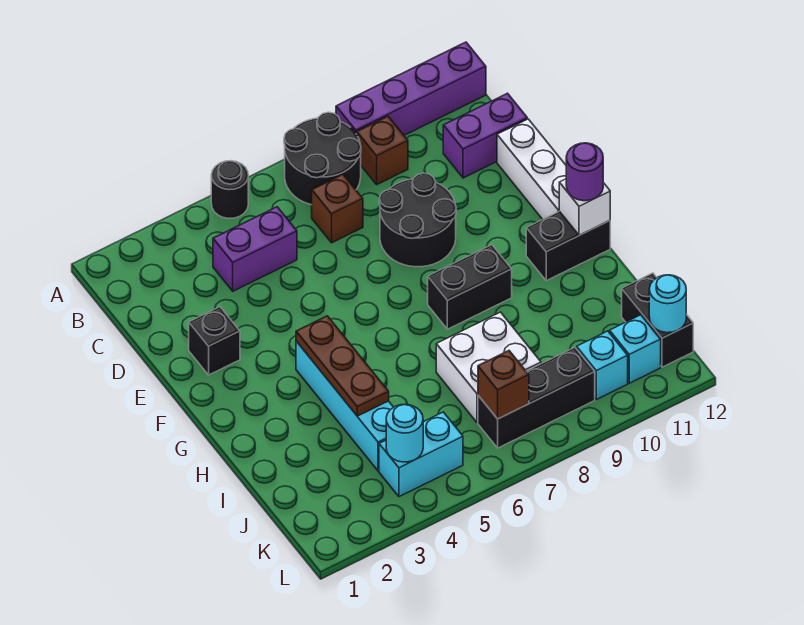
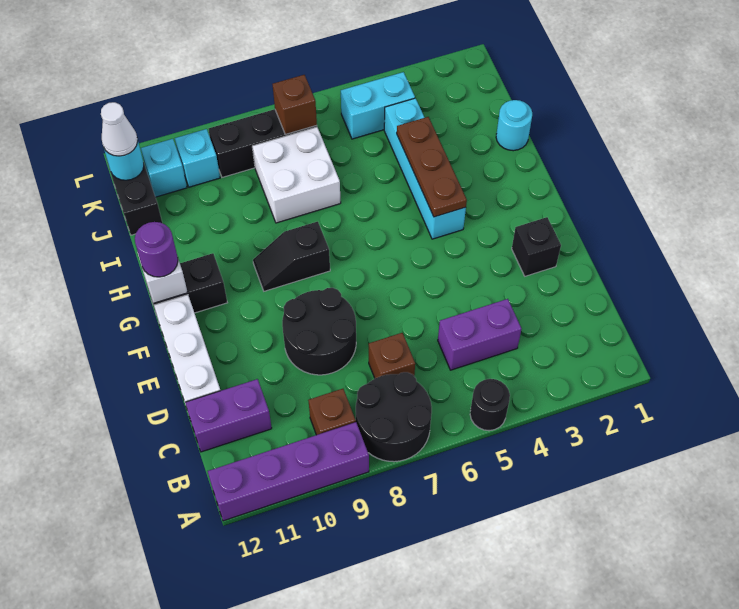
black brick G8:G9 level 1 -> black slope G8:G9 level 1 top 8
cyan round brick K4 level 2 -> cyan round brick I1 level 1
none -> white cone K12 level 3

